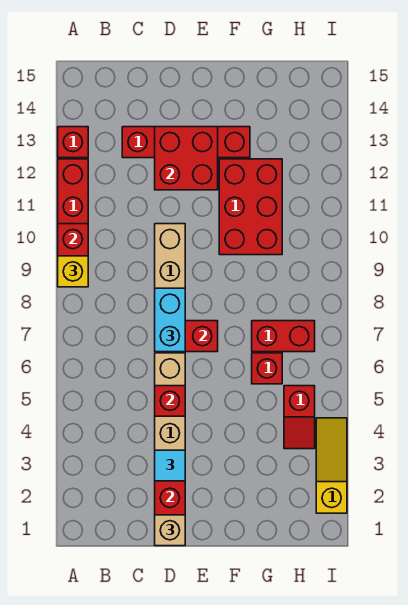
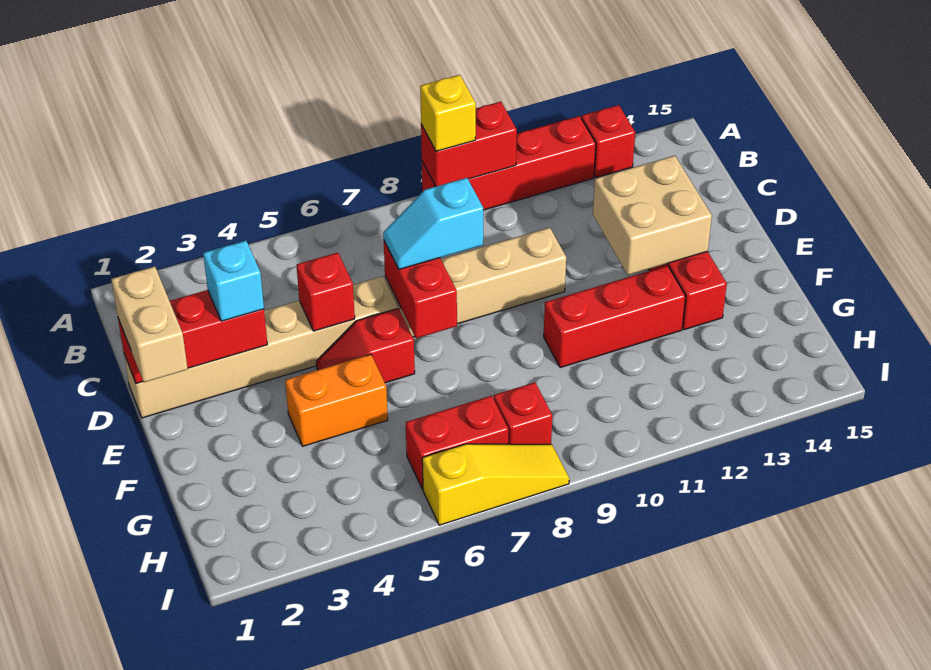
tan brick D1 level 3 -> tan brick D1:E1 level 3
cyan tile D3 level 3 -> cyan brick D3 level 3
cyan brick D7:D8 level 3 -> cyan slope D7:D8 level 3 top 8
red brick D12:E13 level 2 -> tan brick D12:E13 level 2
none -> orange brick F4:F5 level 1
red brick F10:G12 level 1 -> red brick F10:F12 level 1
red brick G6 level 1 -> red brick H8 level 1
red brick G7:H7 level 1 -> red brick H6:H7 level 1
red slope H4:H5 level 1 top 5 -> red slope E5:E6 level 1 top 6
yellow slope I2:I4 level 1 top 2 -> yellow slope I6:I8 level 1 top 6

